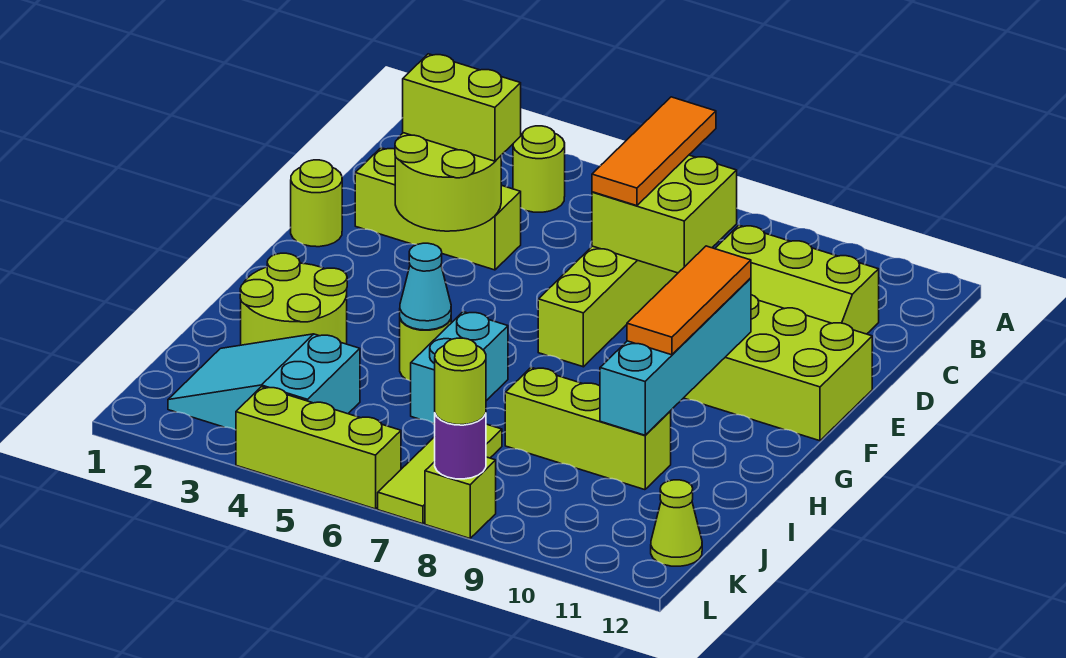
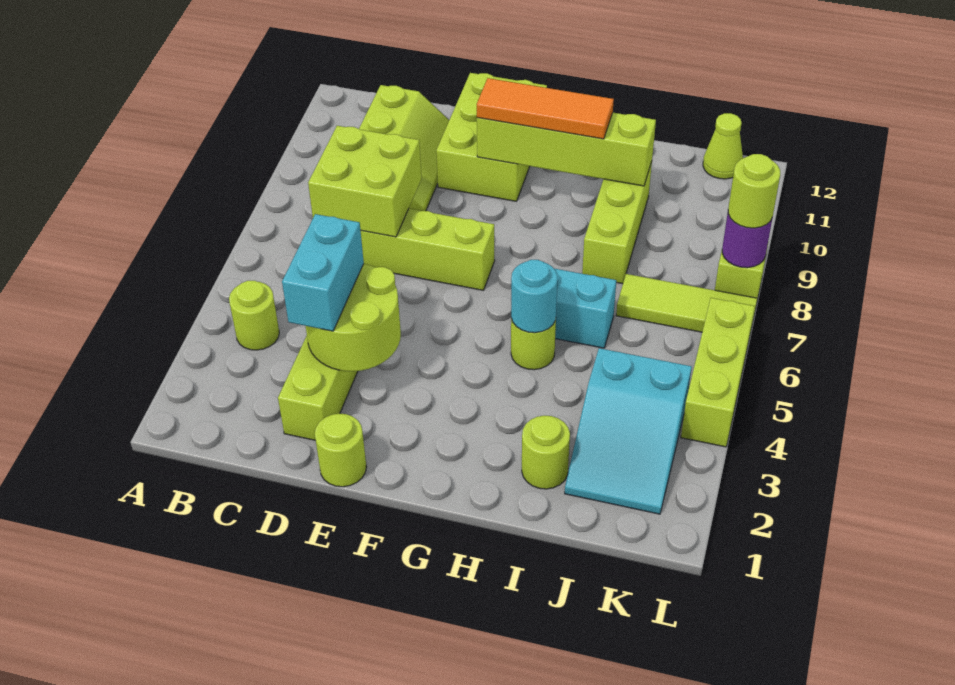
orange tile B7:D7 level 3 -> none
lime brick D3:D4 level 3 -> cyan brick D3:D4 level 3
cyan brick F10:I10 level 2 -> lime brick F10:I10 level 2
lime round brick H2:I3 level 1 -> lime round brick I2 level 1
cyan cone H5 level 2 -> cyan round brick H5 level 2

